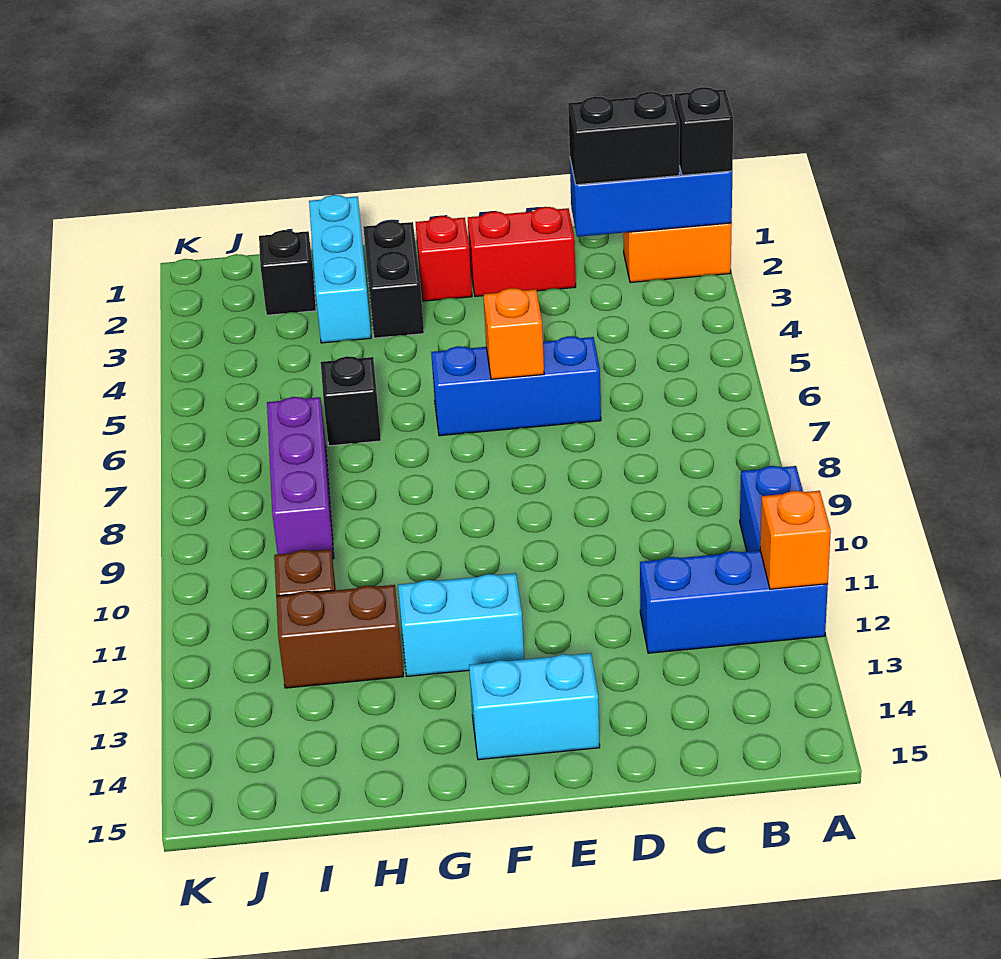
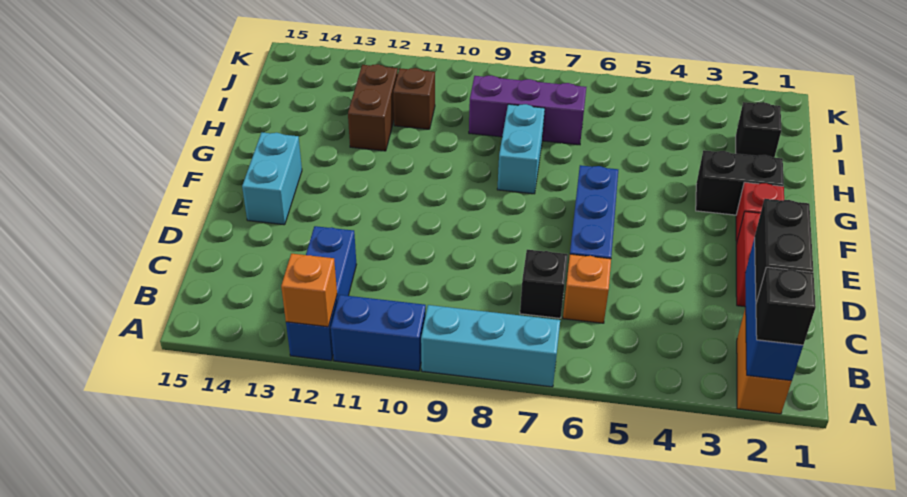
orange brick E6 level 2 -> orange brick C6 level 1
cyan brick F12:G12 level 1 -> cyan brick G8:H8 level 1
cyan brick H1:H3 level 1 -> cyan brick A7:A9 level 1
black brick H6 level 1 -> black brick C7 level 1

